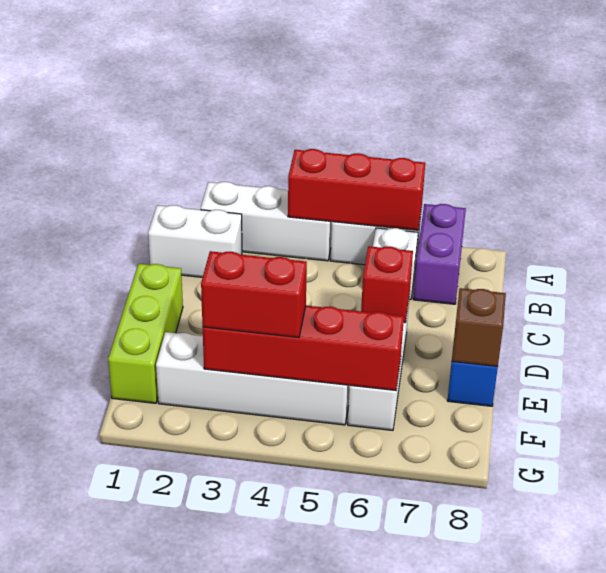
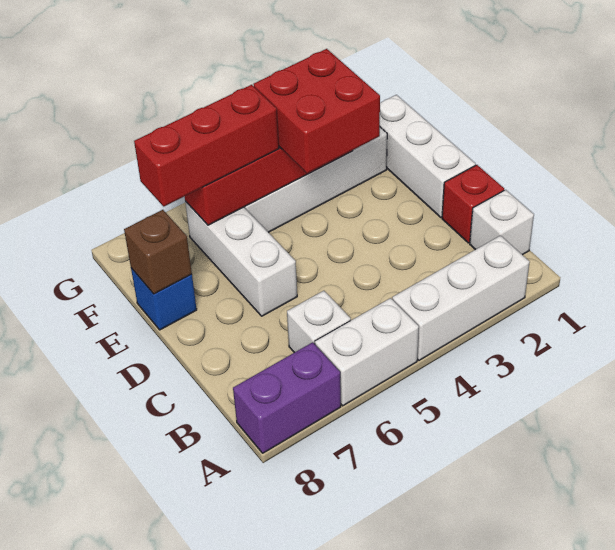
red brick A4:A6 level 2 -> red brick F5:F7 level 3
purple brick A7:B7 level 1 -> purple brick A7:A8 level 1
white brick B1:B2 level 1 -> white brick B1 level 1
lime brick D1:F1 level 1 -> white brick D1:F1 level 1
red brick D6 level 2 -> red brick C1 level 1
red brick F3:F4 level 3 -> red brick E3:F4 level 3

